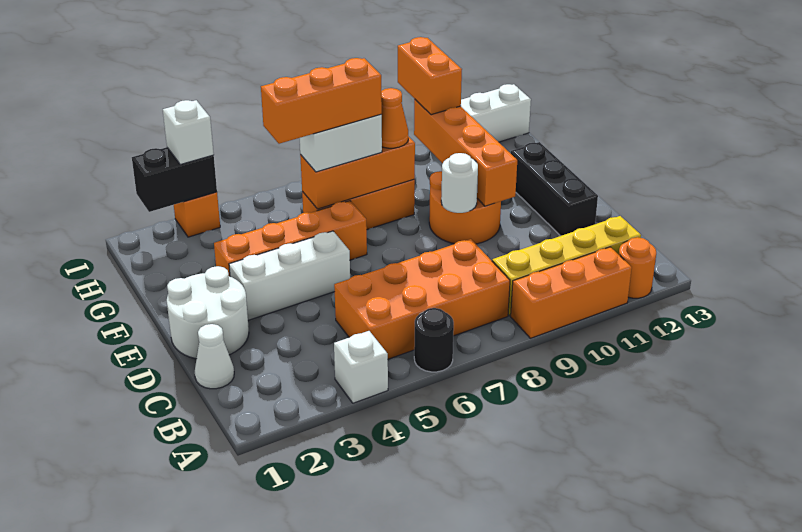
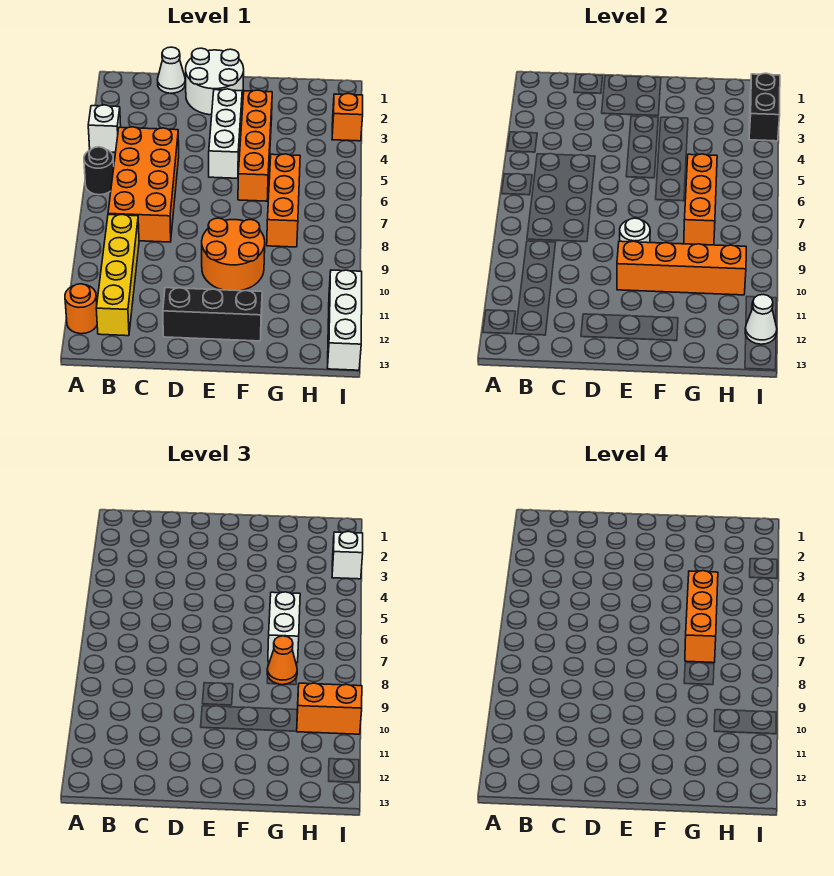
orange brick A9:A11 level 1 -> none
none -> white cone I12 level 2

